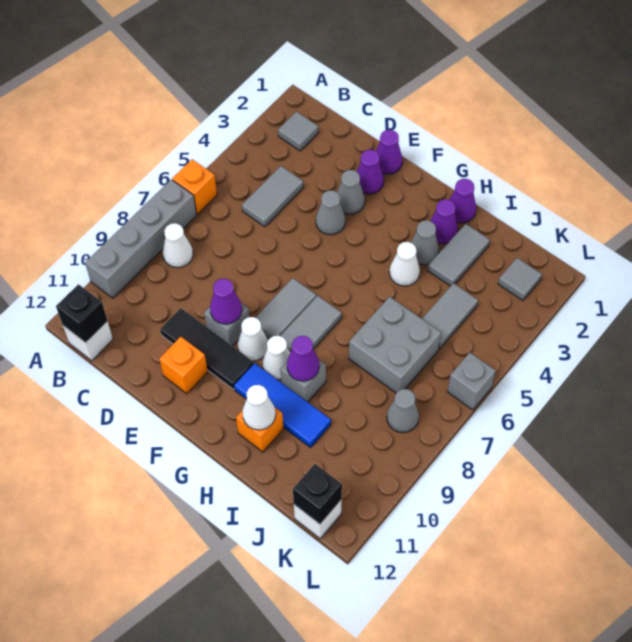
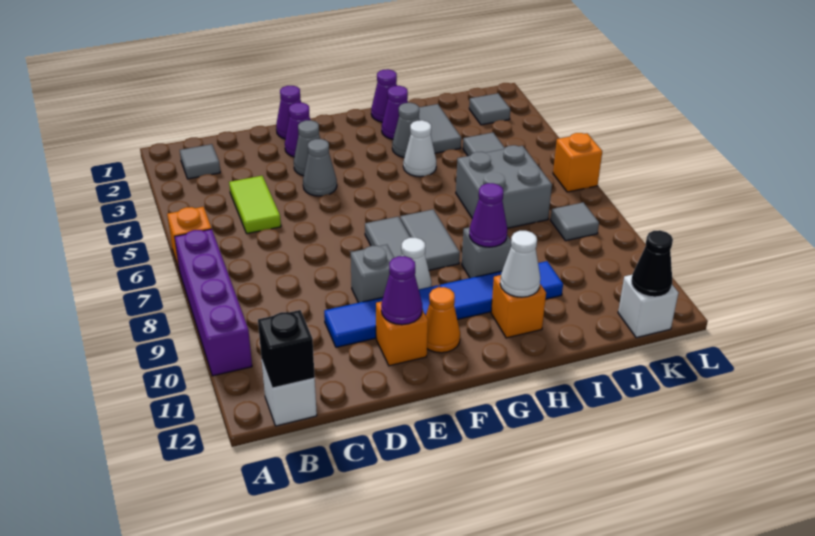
grey brick A7:A10 level 1 -> purple brick A7:A10 level 1
white cone B8 level 1 -> none
grey tile C4:C5 level 1 -> lime tile C4:C5 level 1
black tile D10:F10 level 1 -> blue tile D10:F10 level 1
purple cone E9 level 2 -> purple cone E11 level 2
none -> orange cone F11 level 1
white cone G9 level 1 -> none
grey cone K8 level 1 -> grey tile K8 level 1
black brick K12 level 2 -> black cone K12 level 2
grey brick L6 level 1 -> orange brick L6 level 1

